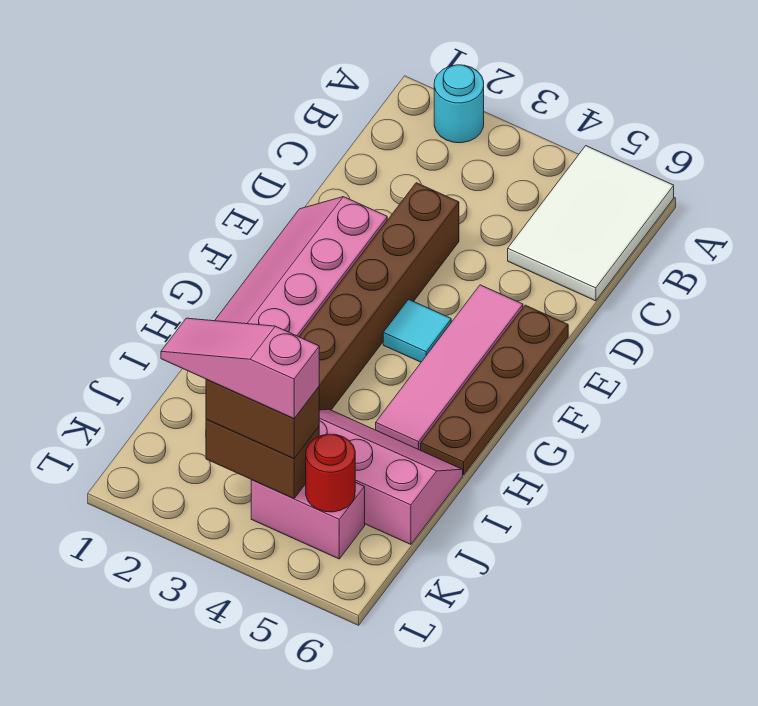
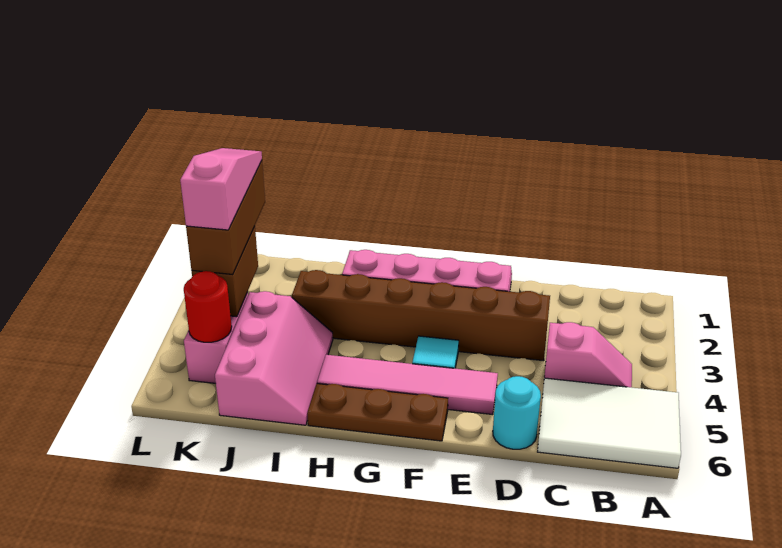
cyan round brick A2 level 1 -> cyan round brick D6 level 1
none -> pink slope B4:C4 level 1 top C
brown plate E6:H6 level 1 -> brown plate F6:H6 level 1
brown brick K3:K4 level 3 -> brown brick K2:K4 level 3

